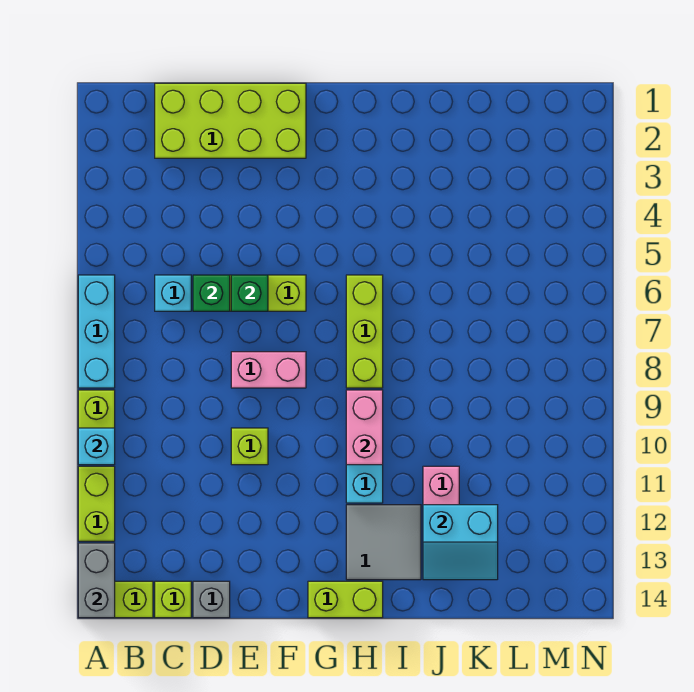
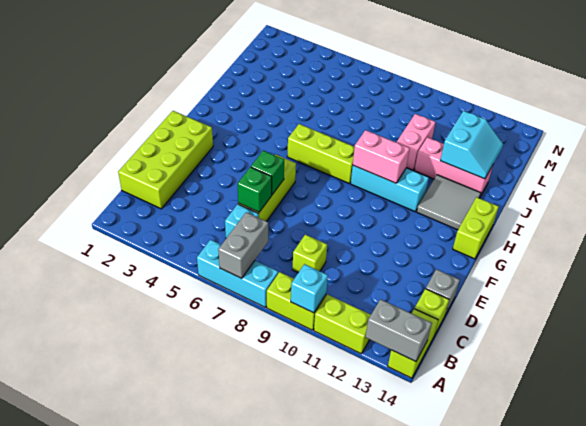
none -> grey brick A7:B7 level 2
pink brick E8:F8 level 1 -> pink brick J10:K10 level 1
lime brick E10 level 1 -> lime brick C9 level 1

